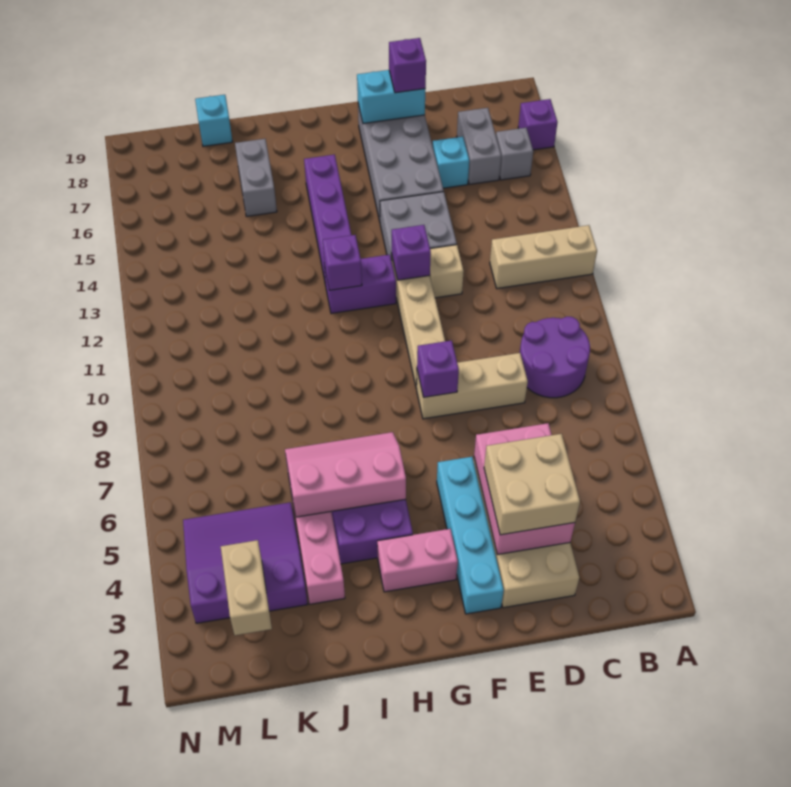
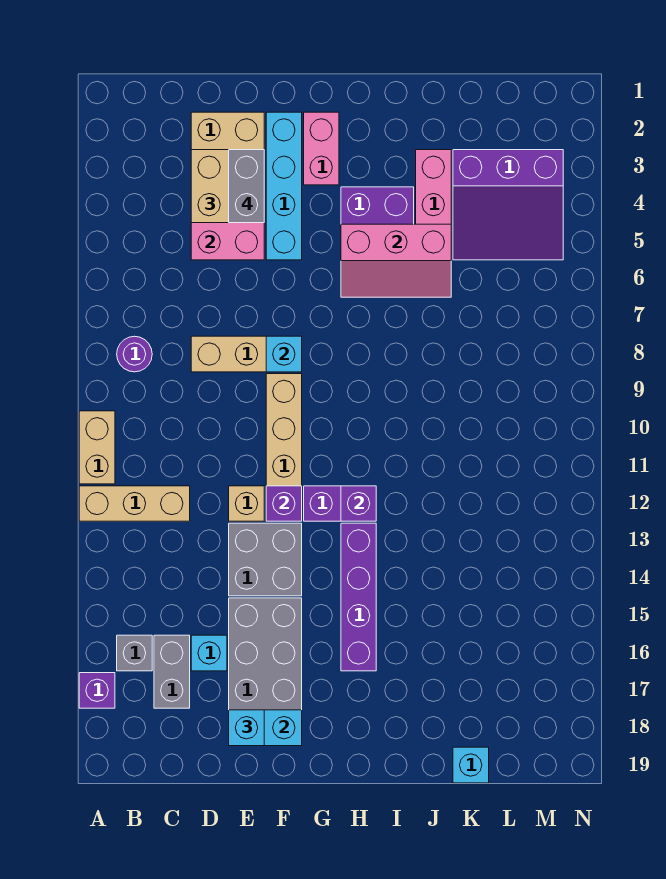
purple round brick B8:C9 level 1 -> purple round brick B8 level 1
purple brick E18 level 3 -> cyan brick E18 level 3
purple brick F8 level 2 -> cyan brick F8 level 2
pink brick G3:H3 level 1 -> pink brick G2:G3 level 1
grey brick J16:J17 level 1 -> grey brick E3:E4 level 4
tan brick L2:L3 level 2 -> tan brick A10:A11 level 1

